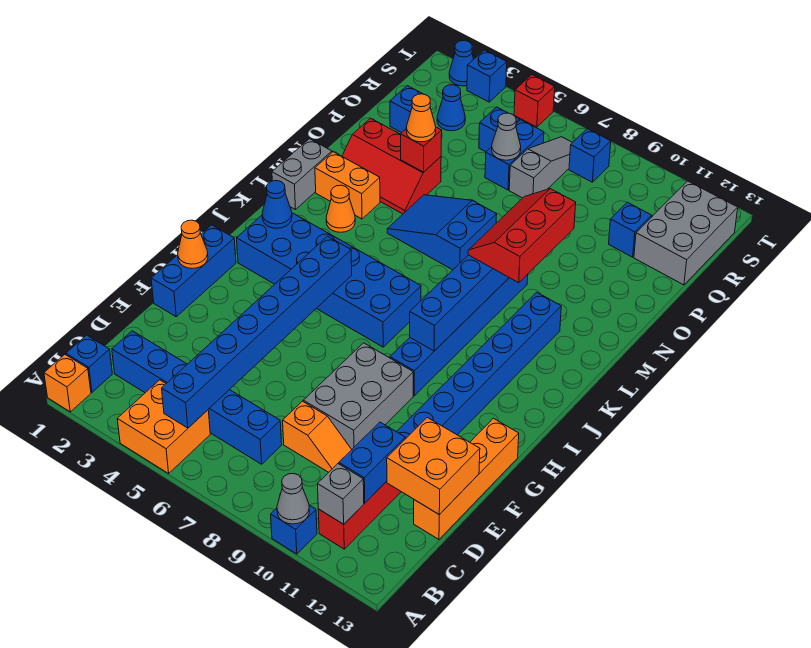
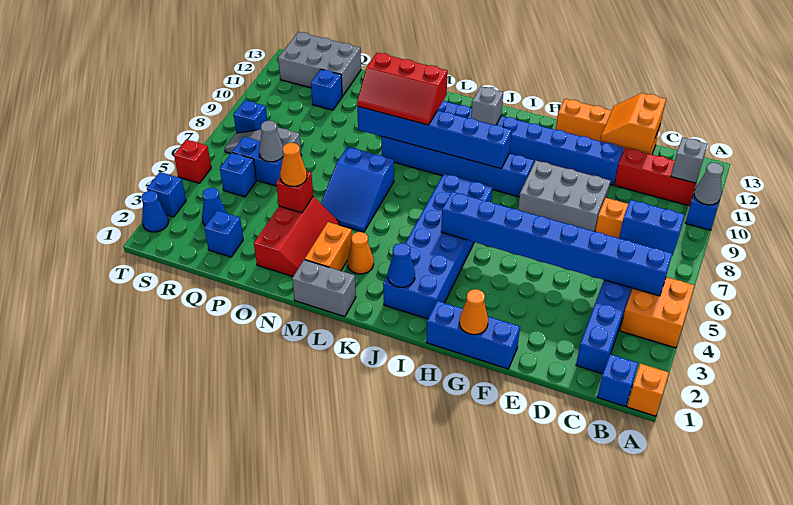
blue brick C11:D11 level 2 -> blue brick B7:C7 level 2
orange brick D12:E13 level 2 -> orange slope D12:E13 level 2 top D
none -> grey brick J11 level 2

